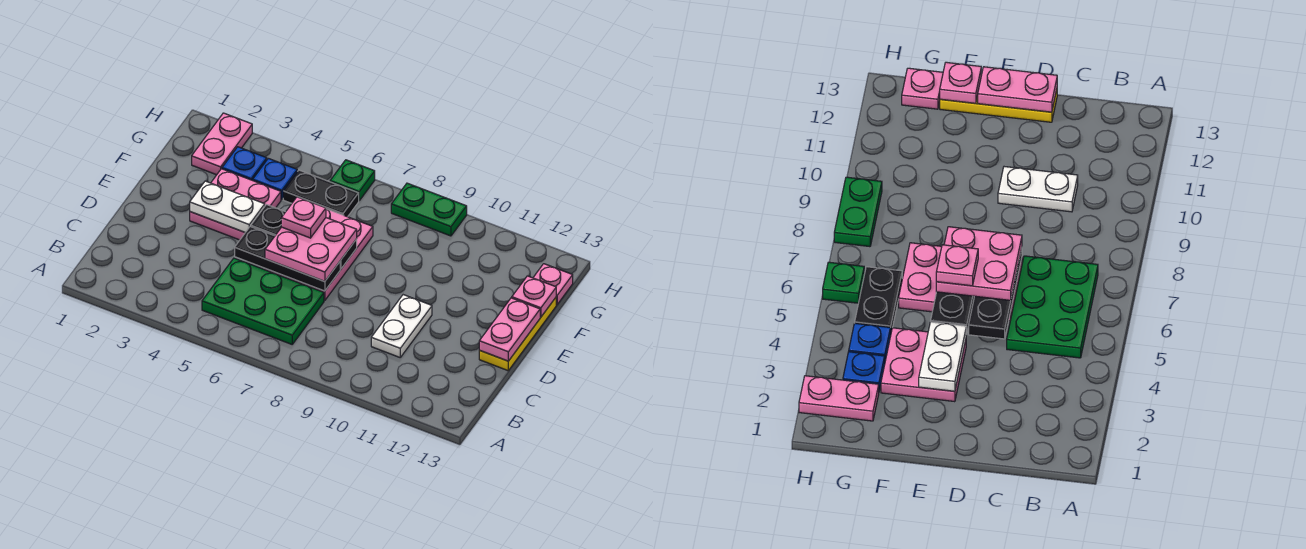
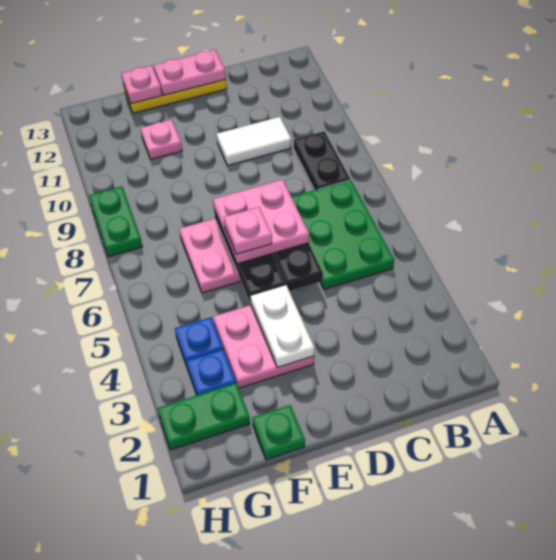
white plate C10:D10 level 1 -> white tile C10:D10 level 1
pink plate G2:H2 level 1 -> green plate G2:H2 level 1
black plate G5:G6 level 1 -> black plate B8:B9 level 1
pink plate G13 level 1 -> pink plate F11 level 1
green plate H6 level 1 -> green plate F1 level 1

